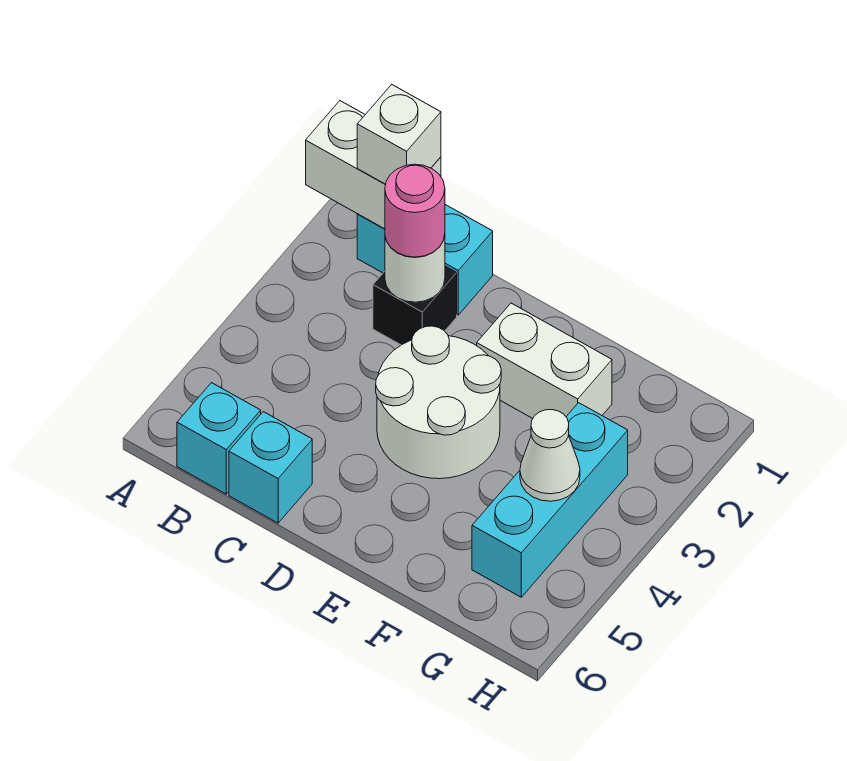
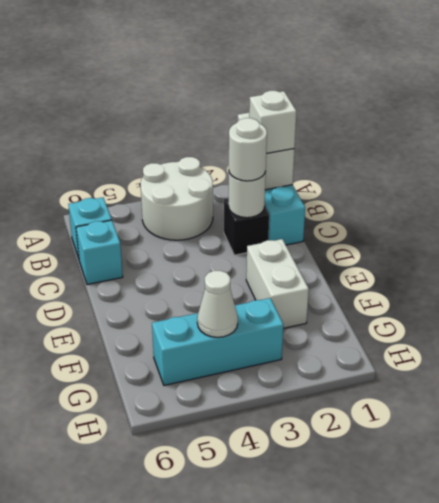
pink round brick C2 level 3 -> white round brick C2 level 3
white round brick D3:E4 level 1 -> white round brick A3:B4 level 1

